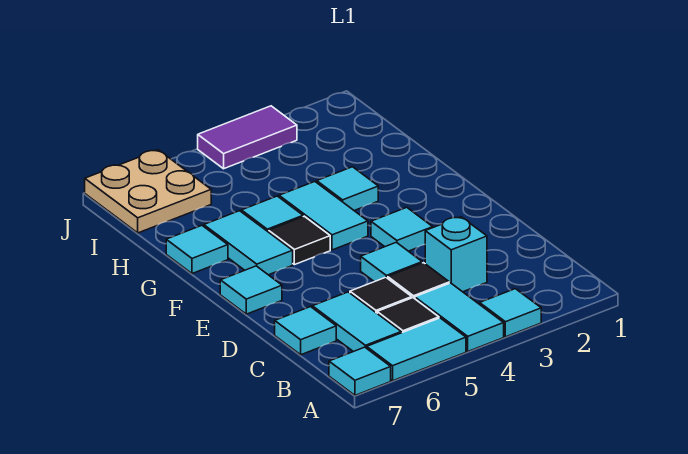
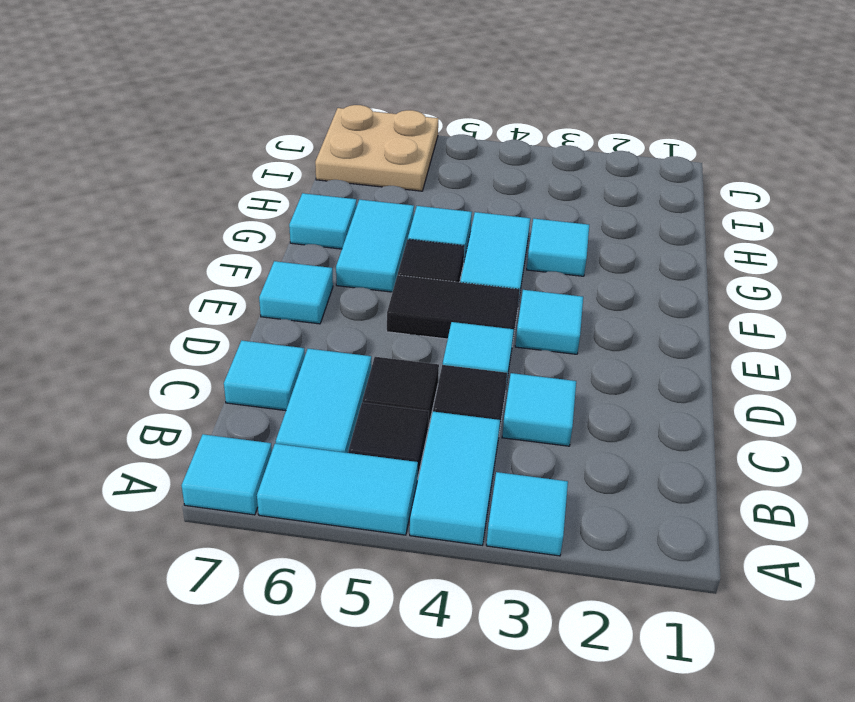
cyan brick C3 level 1 -> cyan tile C3 level 1
none -> black tile E4:E5 level 1
purple tile J3:J4 level 1 -> none

